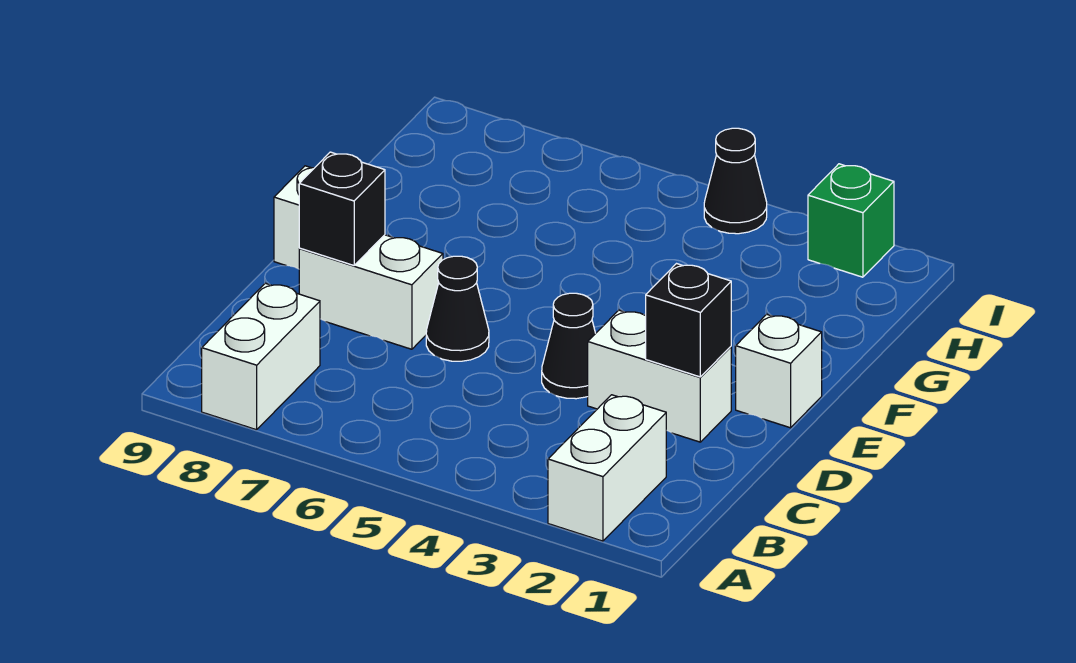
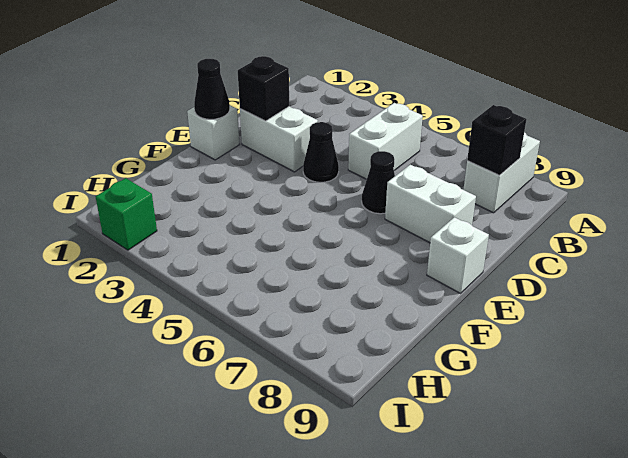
white brick A2:B2 level 1 -> white brick B5:C5 level 1
black brick D8 level 2 -> black brick B8 level 2
black cone I4 level 1 -> black cone E1 level 2

